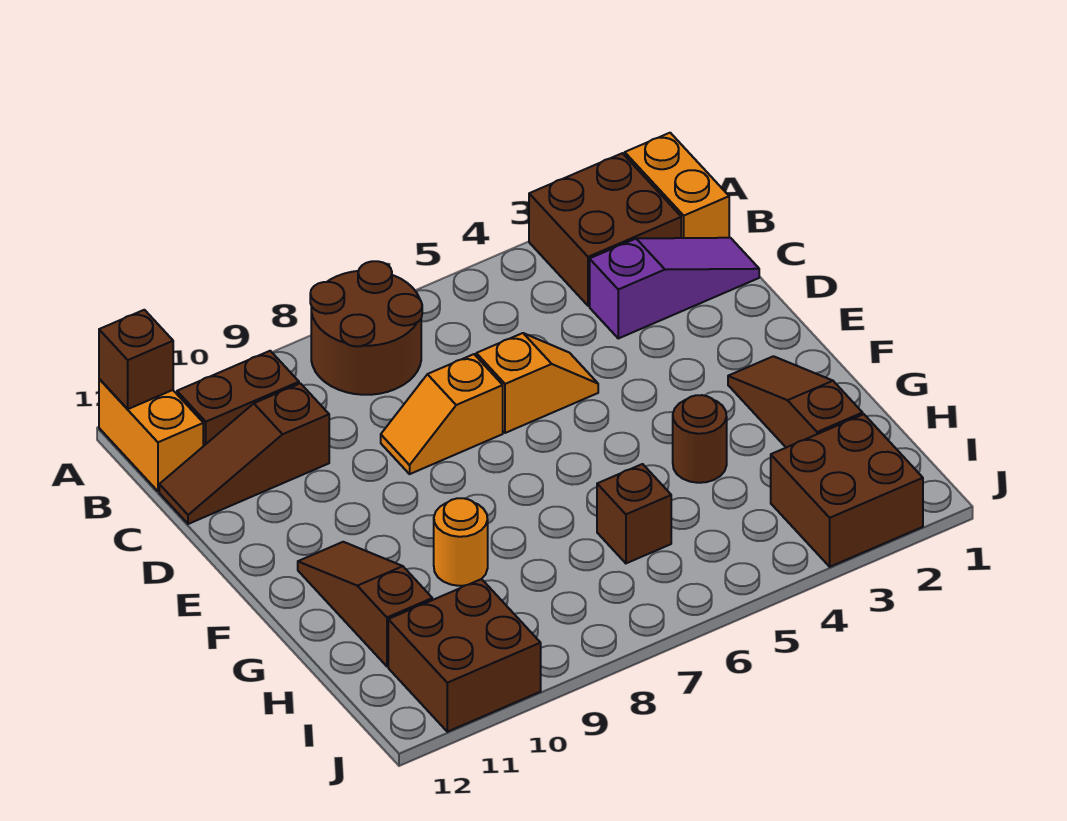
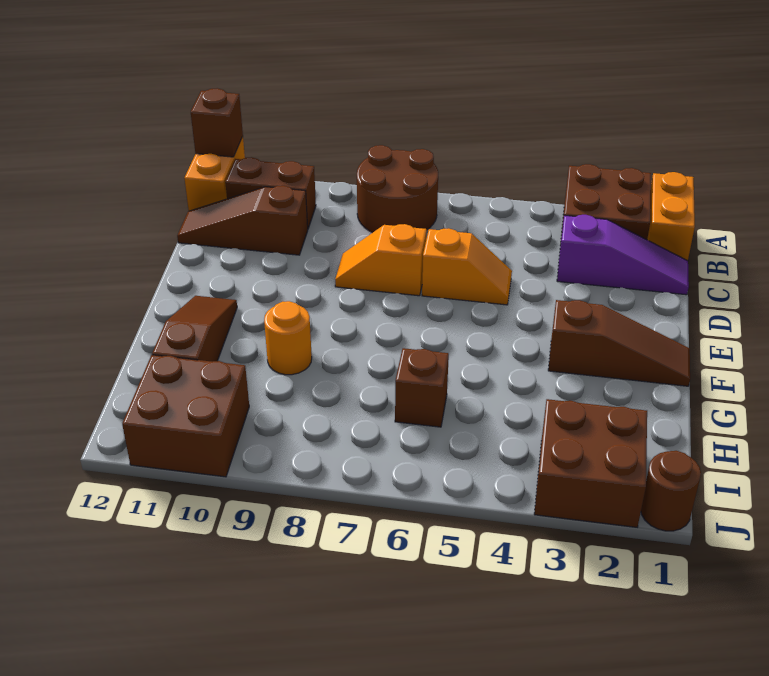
brown slope F2:H2 level 1 top H -> brown slope F1:F3 level 1 top 3
brown round brick G4 level 1 -> brown round brick J1 level 1

